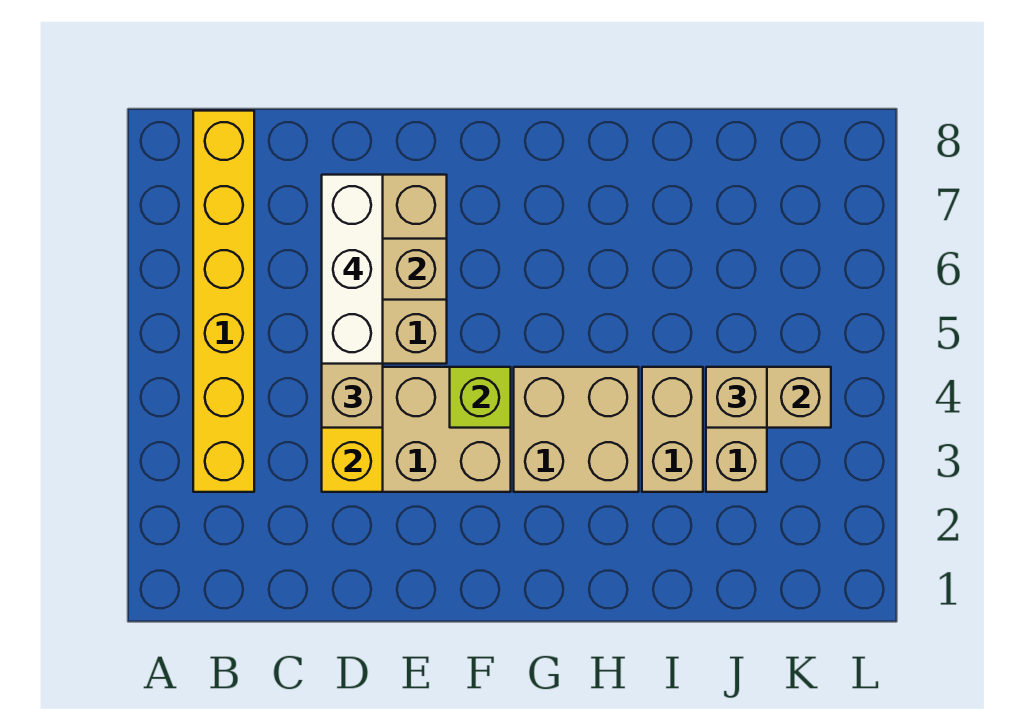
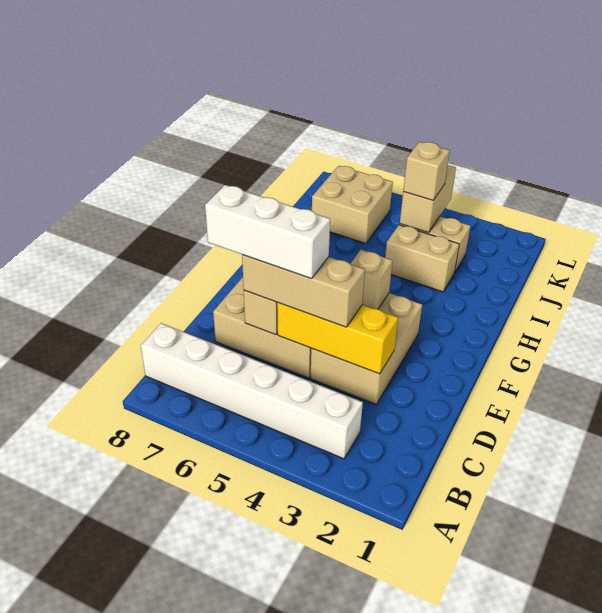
yellow brick B3:B8 level 1 -> white brick B3:B8 level 1
lime brick F4 level 2 -> tan brick F4 level 2
tan brick G3:H4 level 1 -> tan brick J6:K7 level 1

